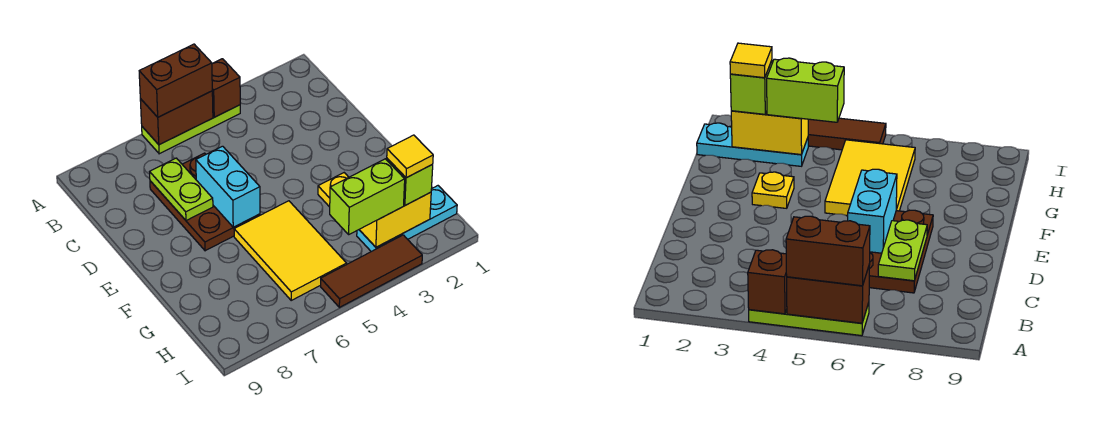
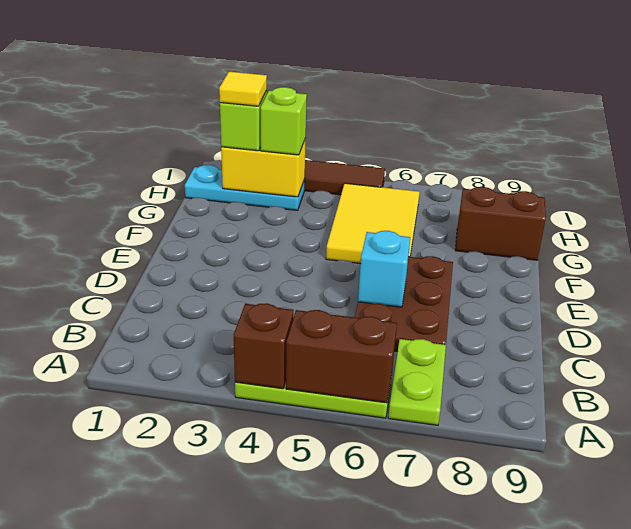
brown brick A5:A6 level 3 -> brown brick G8:G9 level 1
lime plate C7:D7 level 2 -> lime plate A7:B7 level 1
cyan brick D6:E6 level 2 -> cyan brick D6 level 2
yellow plate F3 level 1 -> none
lime brick H3:H4 level 3 -> lime brick H3 level 3

